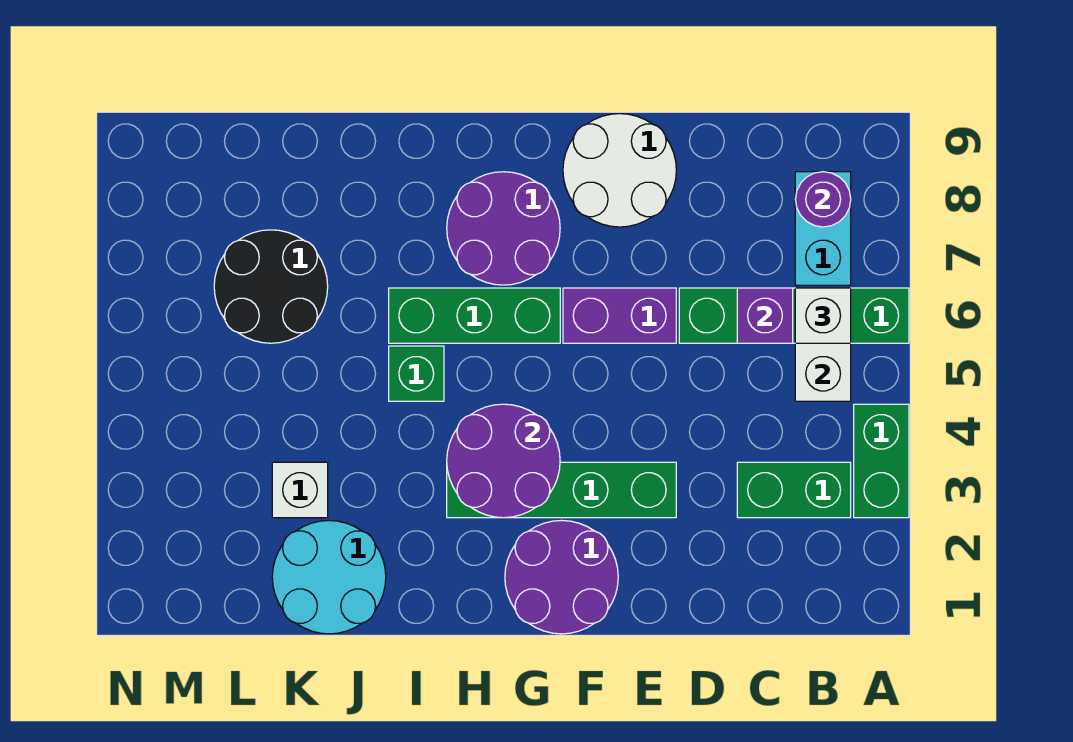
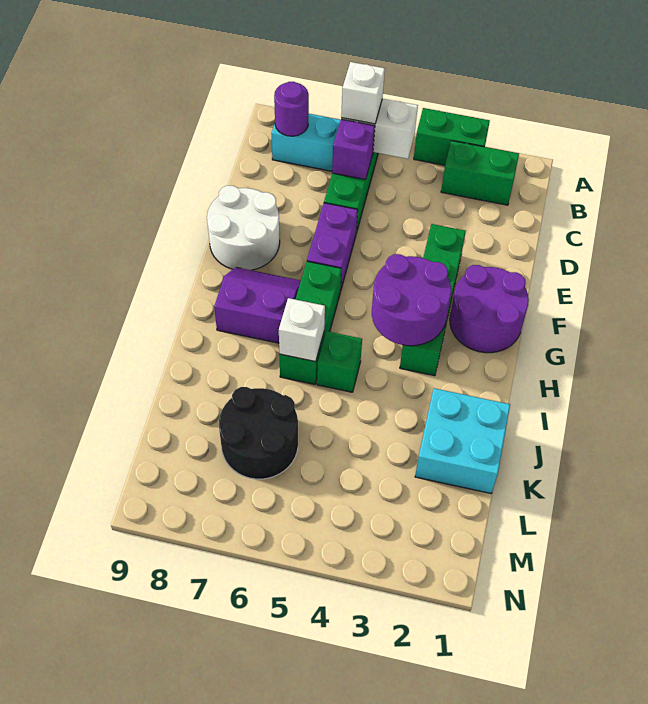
green brick B3:C3 level 1 -> green brick B2:B3 level 1
purple round brick G7:H8 level 1 -> purple slope G7:H8 level 1 top H
cyan round brick J1:K2 level 1 -> cyan brick J1:K2 level 1
white brick K3 level 1 -> white brick I6 level 2

